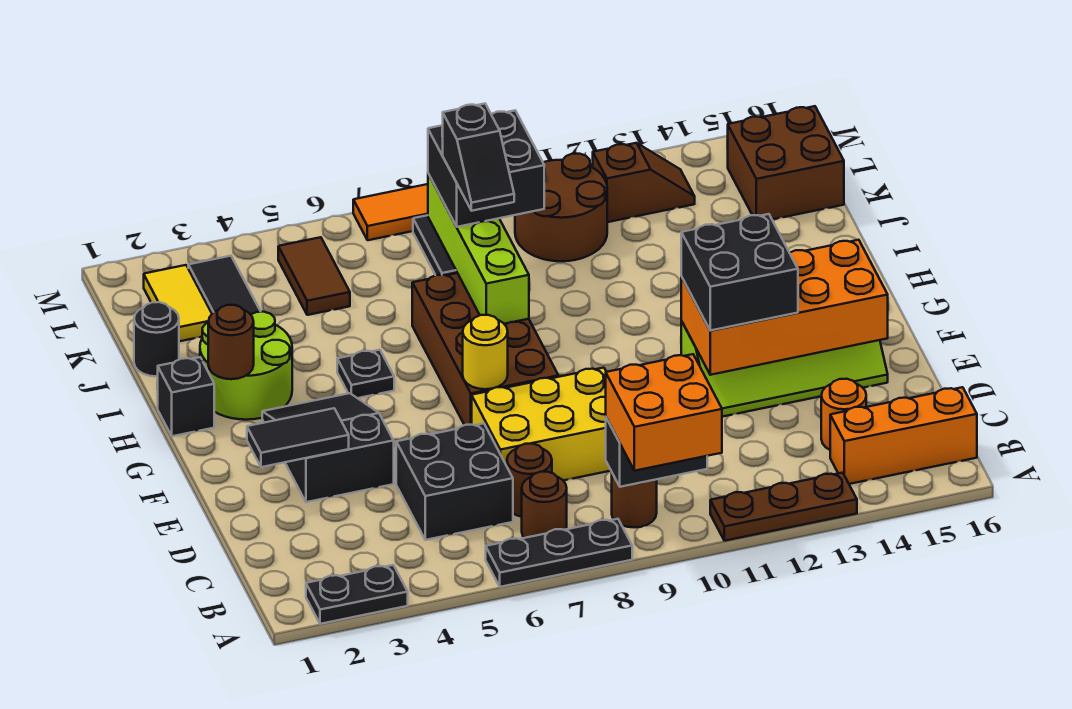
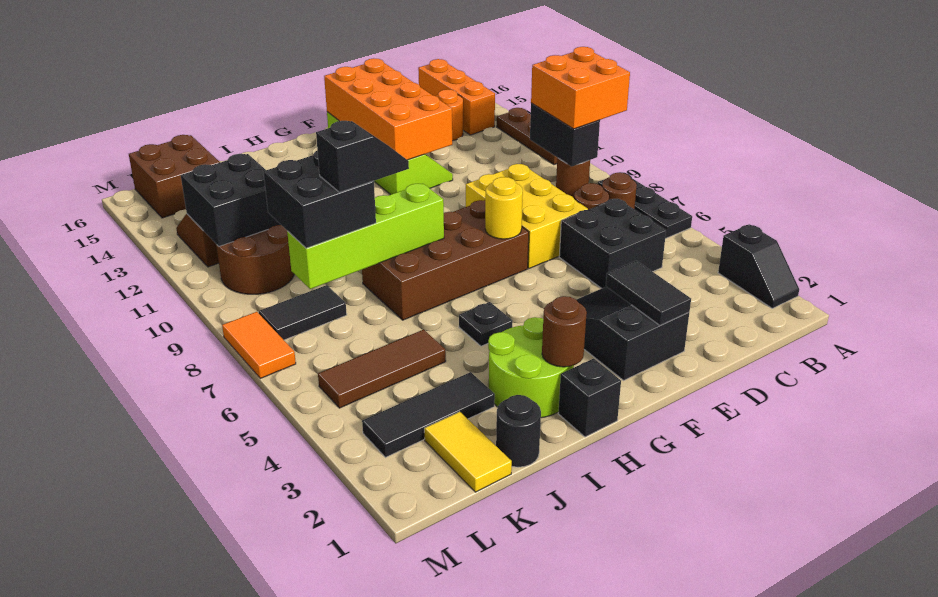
black plate A2:A3 level 1 -> black slope A2:A3 level 1 top 3
black slope E3:G4 level 1 top E -> black slope E2:F4 level 1 top 2
black brick E12:F13 level 3 -> black brick K11:L12 level 2
yellow tile K2:L2 level 1 -> yellow tile K1:K2 level 1
brown tile K5:L5 level 1 -> brown tile J5:L5 level 1

